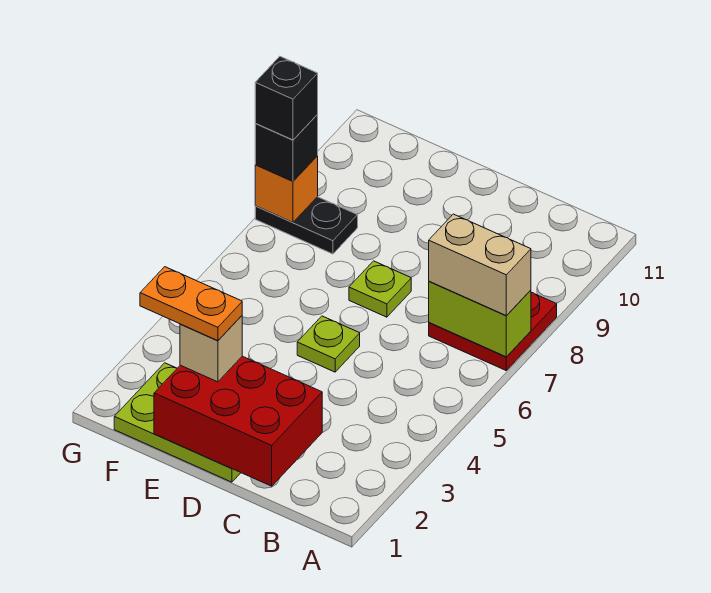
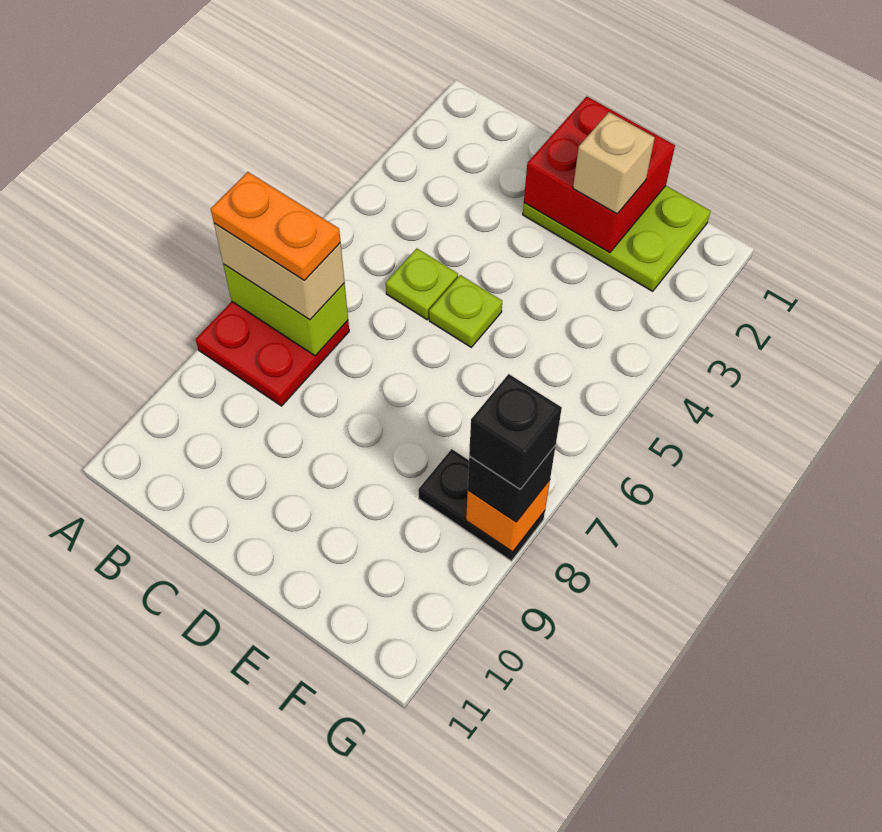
red brick C1:E2 level 2 -> red brick D1:E2 level 2
lime plate D7 level 1 -> lime plate C5 level 1
orange plate E2:F2 level 4 -> orange plate A7:B7 level 4

